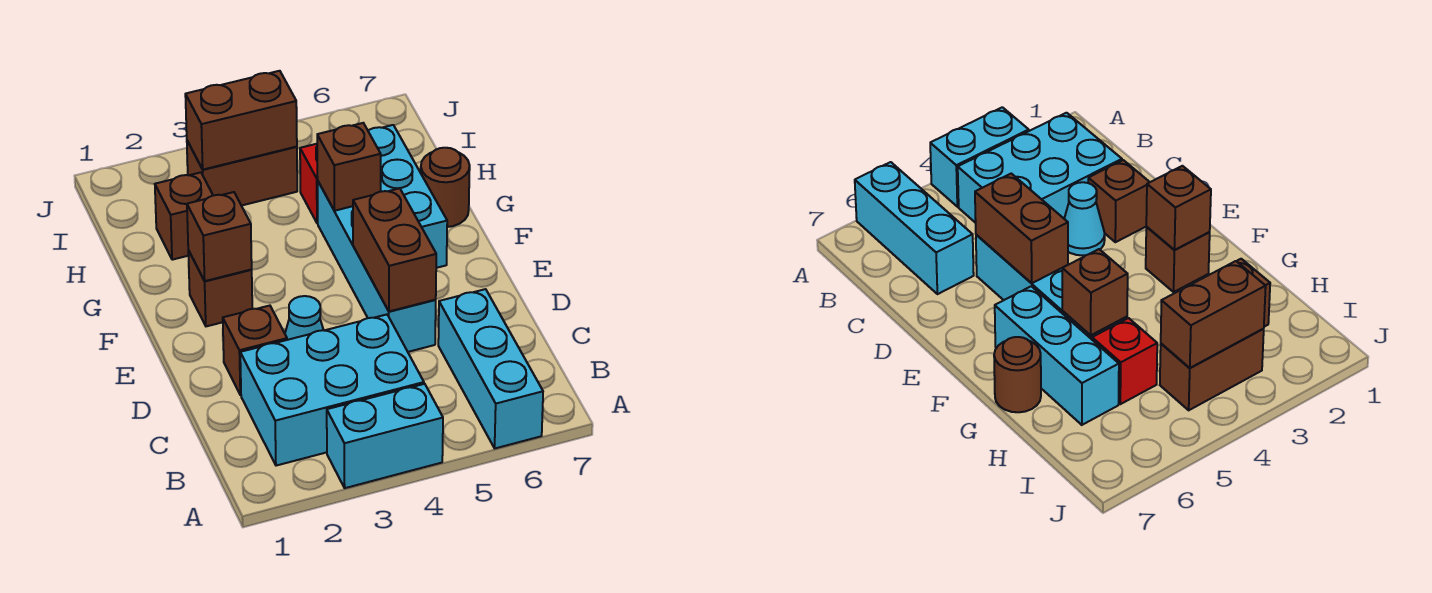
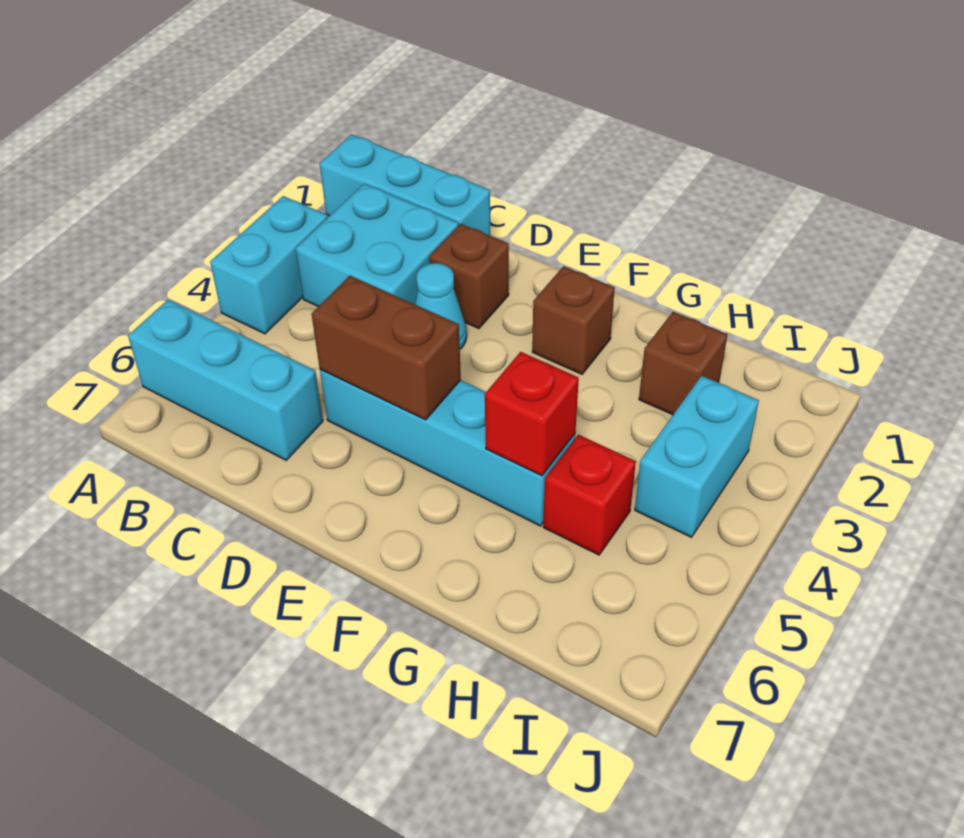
cyan brick B2:C4 level 1 -> cyan brick B2:C3 level 1
brown brick F2 level 2 -> none
cyan brick F6:H6 level 1 -> cyan brick A1:C1 level 1
brown brick G5 level 2 -> red brick G5 level 2
brown round brick G7 level 1 -> none
brown brick I3:I4 level 1 -> cyan brick I3:I4 level 1
brown brick I3:I4 level 2 -> none

